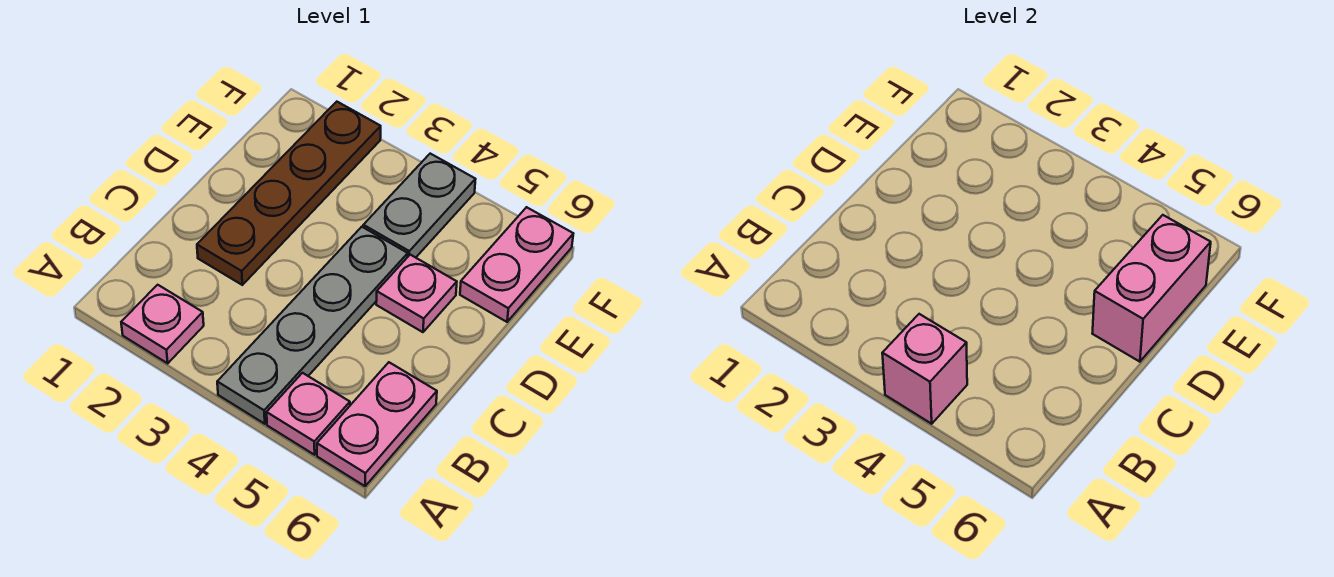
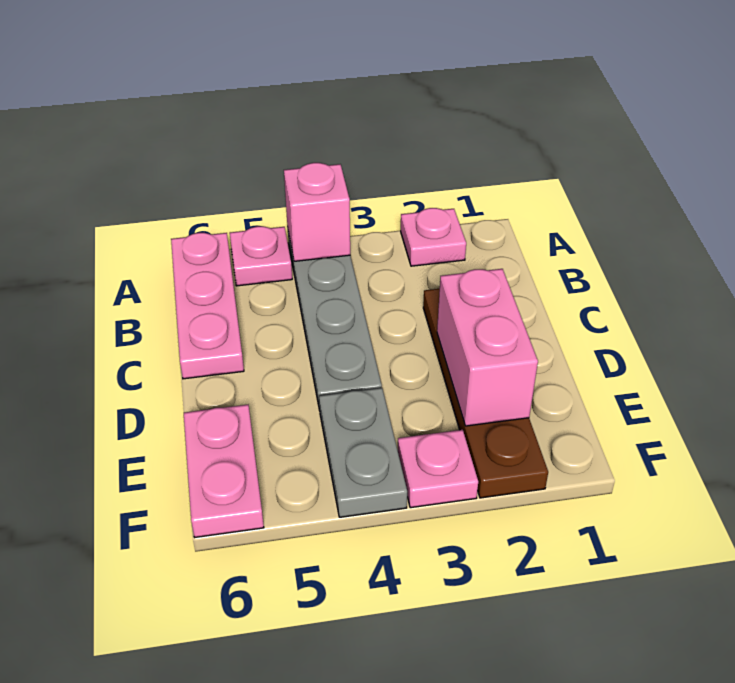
pink plate A6:B6 level 1 -> pink plate A6:C6 level 1
pink plate D5 level 1 -> pink plate F3 level 1
pink brick D6:E6 level 2 -> pink brick D2:E2 level 2

